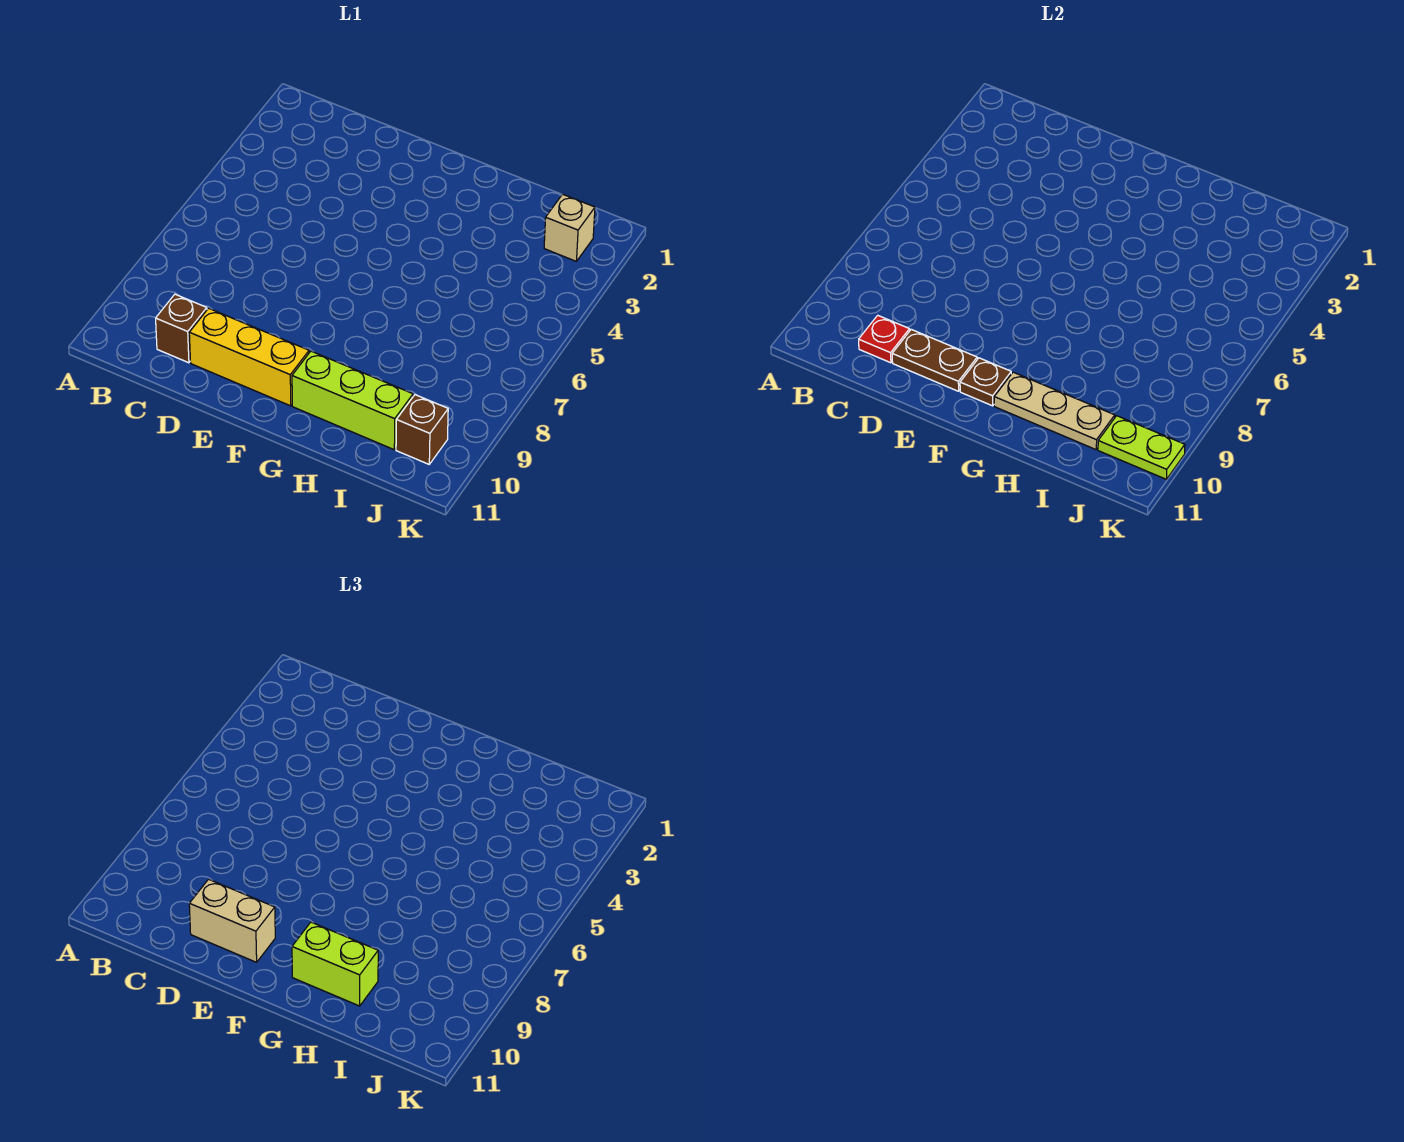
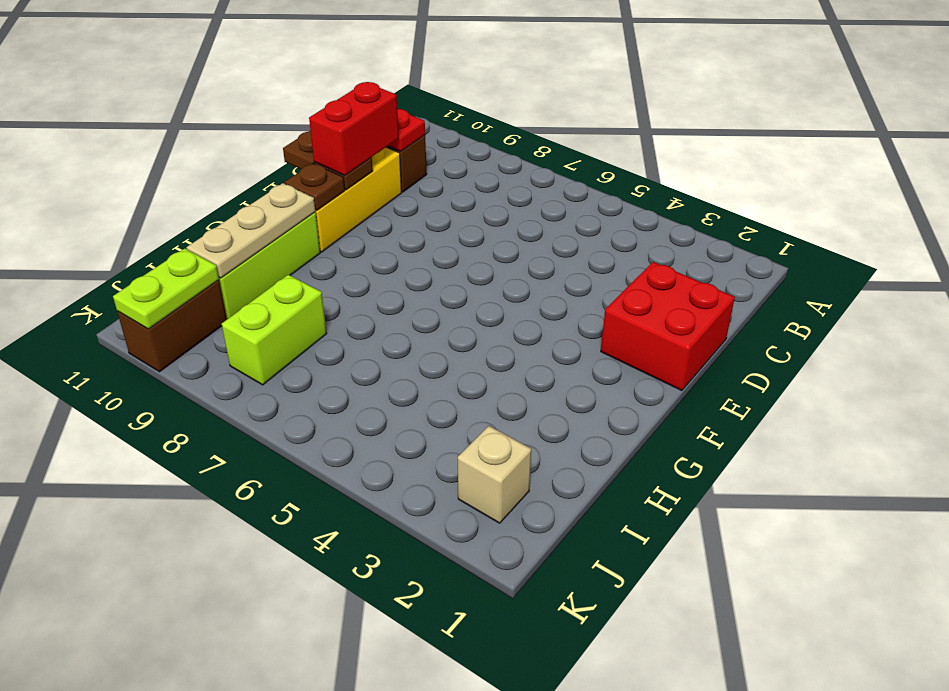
none -> red brick D1:E2 level 1
brown plate D10:E10 level 2 -> brown plate E10:E11 level 2
tan brick D10:E10 level 3 -> red brick D10:E10 level 3
lime brick G10:H10 level 3 -> lime brick I8:J8 level 1
brown brick J10 level 1 -> brown brick J10:K10 level 1

